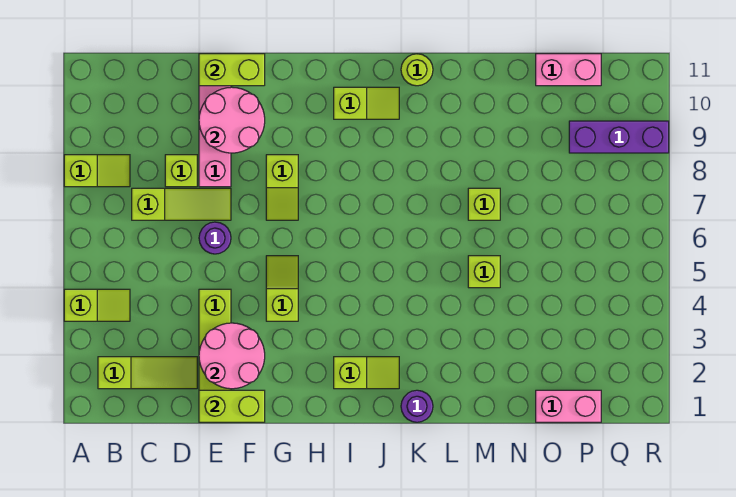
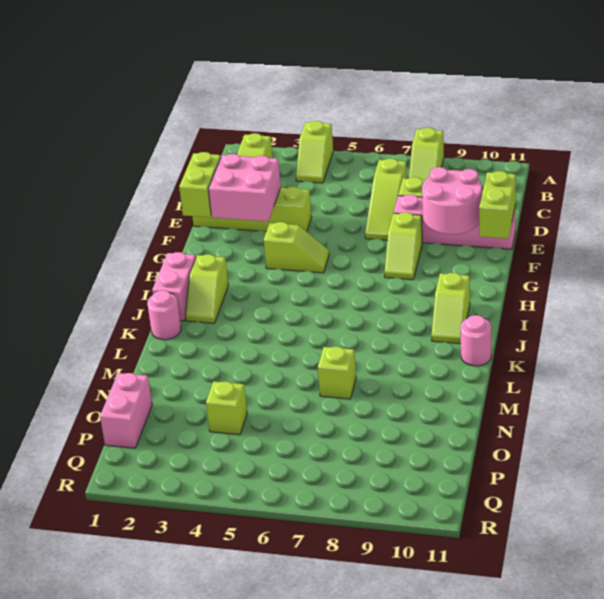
pink round brick E2:F3 level 2 -> pink brick E2:F3 level 2
purple round brick E6 level 1 -> none
lime slope G7:G8 level 1 top 8 -> lime slope F8:G8 level 1 top F
purple round brick K1 level 1 -> pink round brick K1 level 1
lime round brick K11 level 1 -> pink round brick K11 level 1
lime brick M5 level 1 -> lime brick O4 level 1
pink brick O11:P11 level 1 -> pink brick I1:J1 level 1
purple brick P9:R9 level 1 -> none

